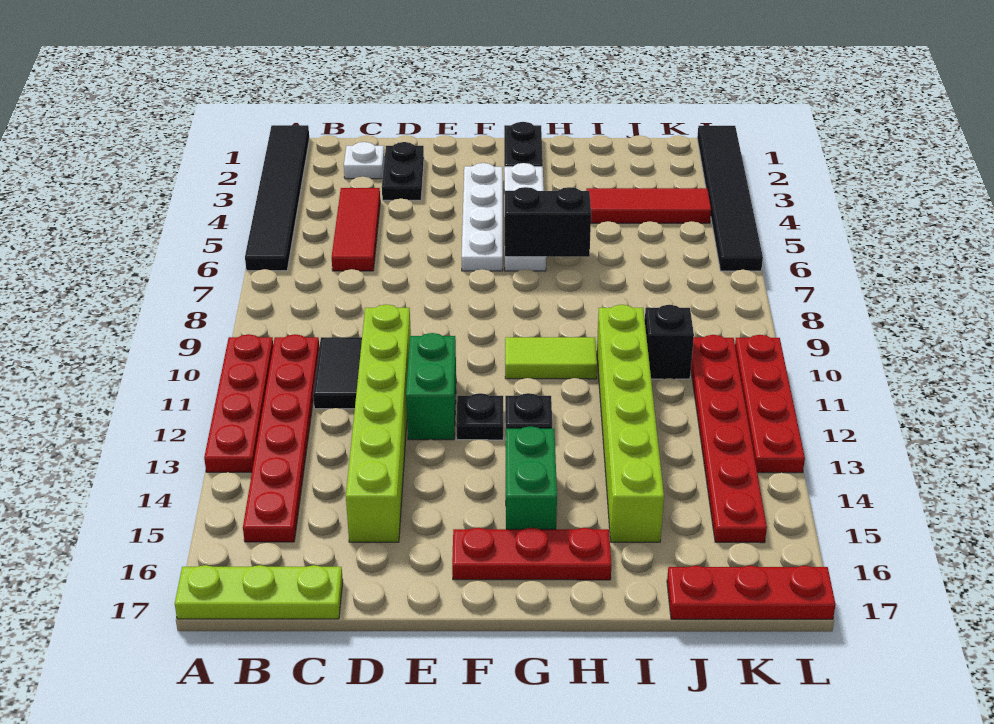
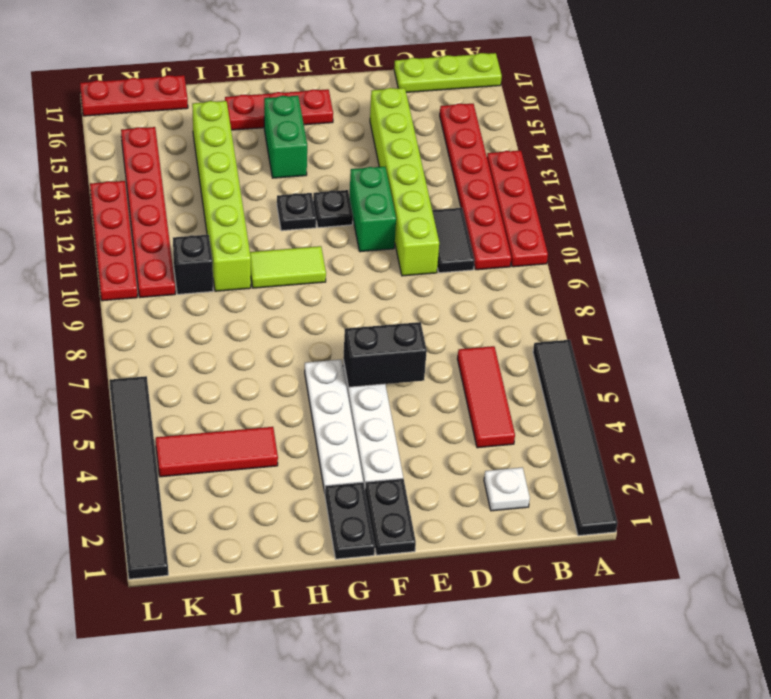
black plate D2:D3 level 1 -> black plate F1:F2 level 1
black brick G6:H6 level 2 -> black brick E6:F6 level 2

